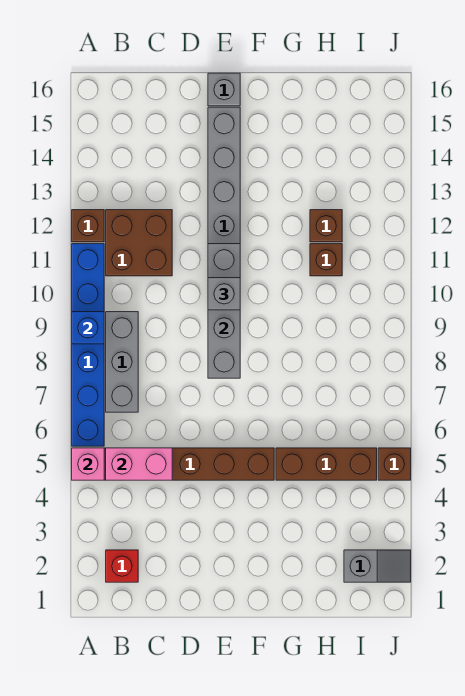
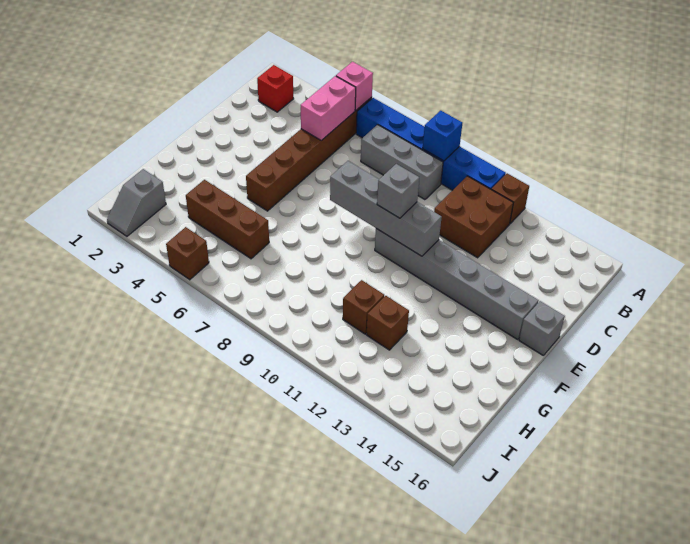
brown brick G5:I5 level 1 -> brown brick H4:H6 level 1

